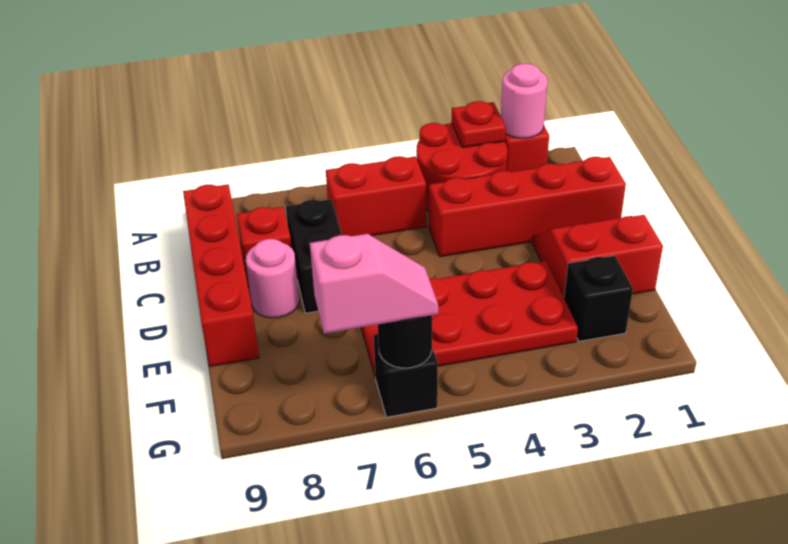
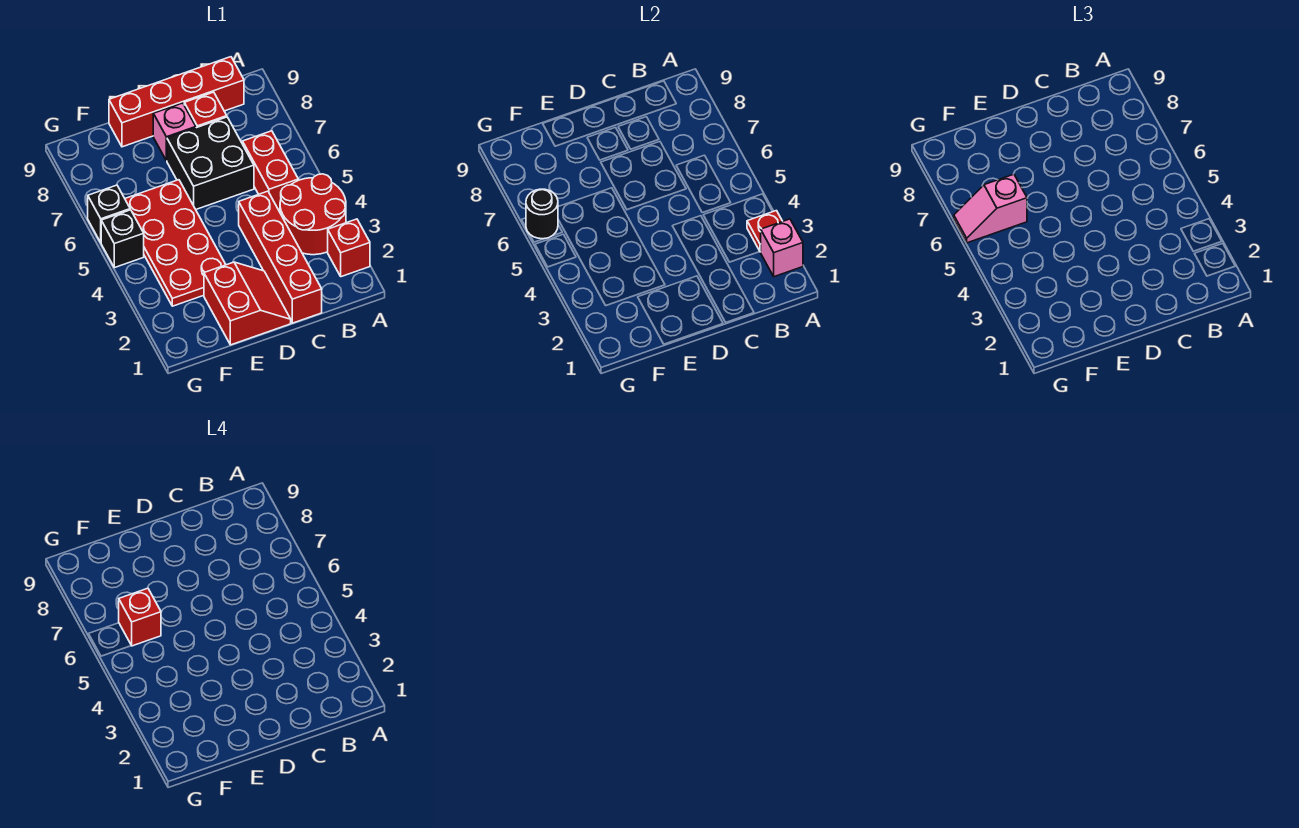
pink round brick A2 level 2 -> pink brick A2 level 2
black brick C7:D7 level 1 -> black brick C6:D7 level 1
pink round brick D8 level 1 -> pink brick D8 level 1
black brick F2 level 1 -> black brick G5 level 1
none -> red brick F6 level 4
pink slope G6:G7 level 3 top 7 -> pink slope F6:G6 level 3 top F

